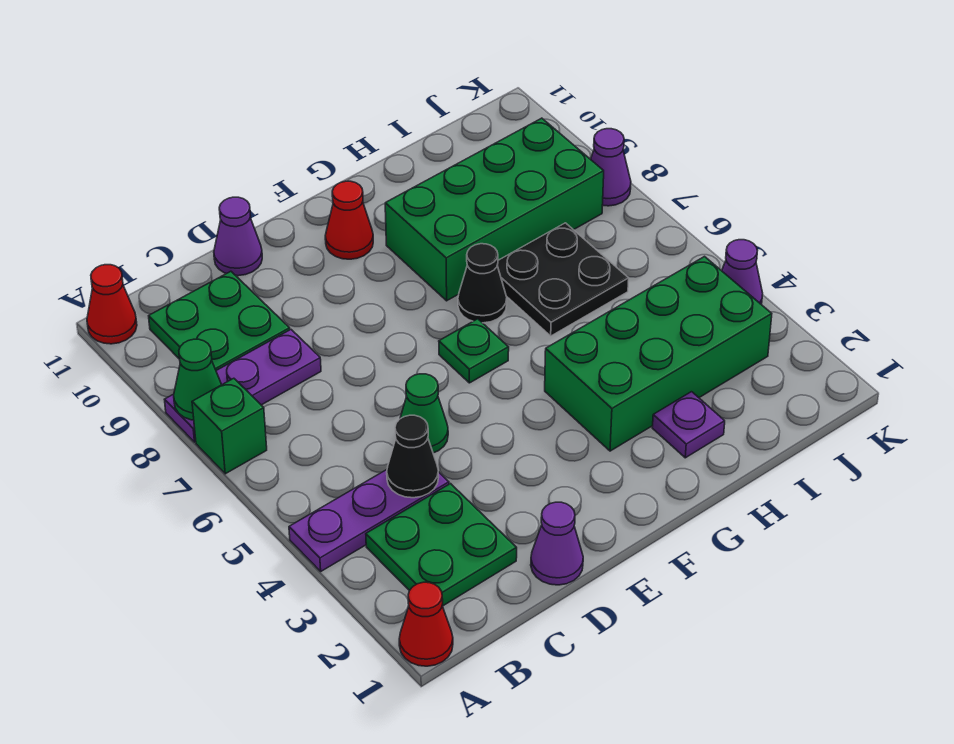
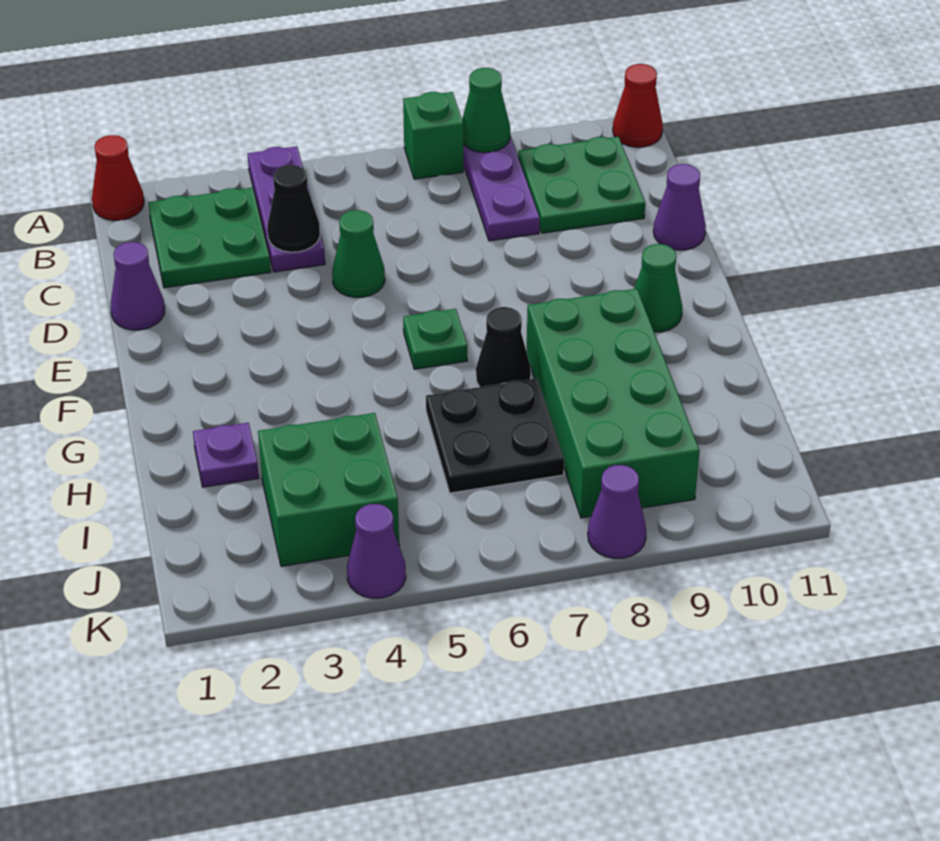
red cone F10 level 1 -> green cone F10 level 1
green brick G3:J4 level 1 -> green brick I3:J4 level 1

